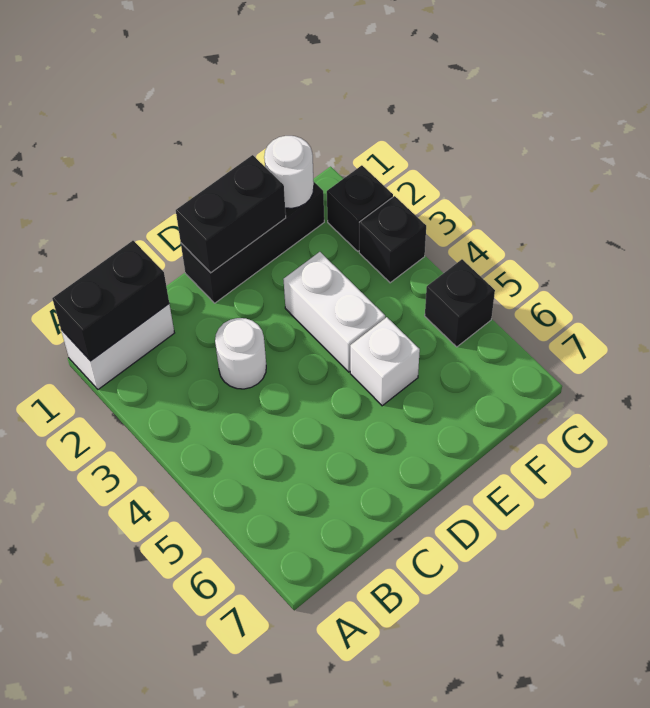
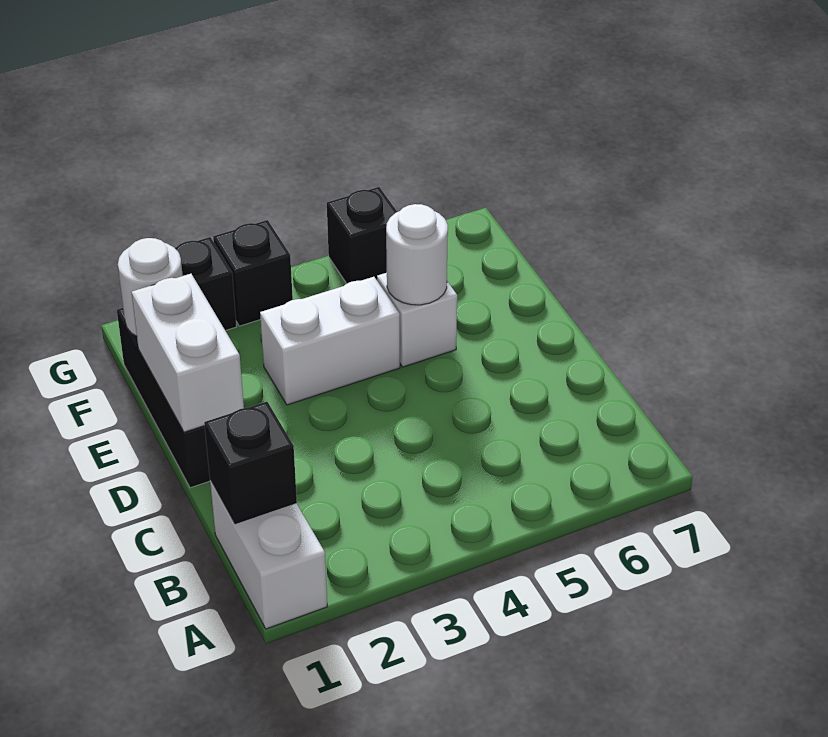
black brick A1:B1 level 2 -> black brick B1 level 2
white round brick C3 level 1 -> white round brick E5 level 2
black brick D1:E1 level 2 -> white brick D1:E1 level 2

